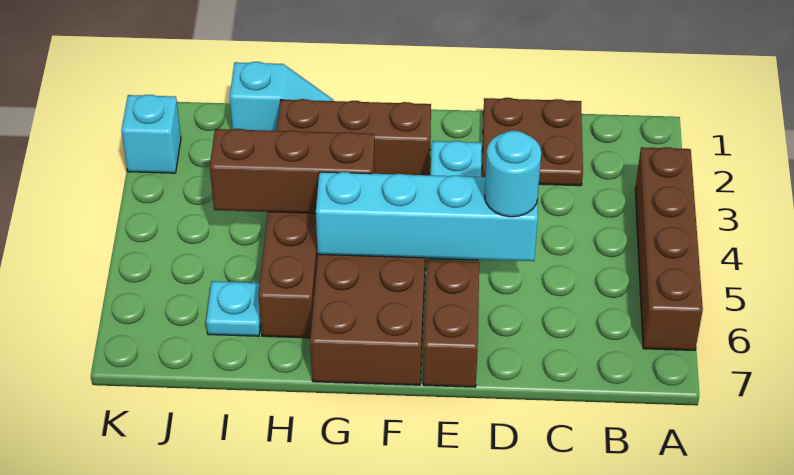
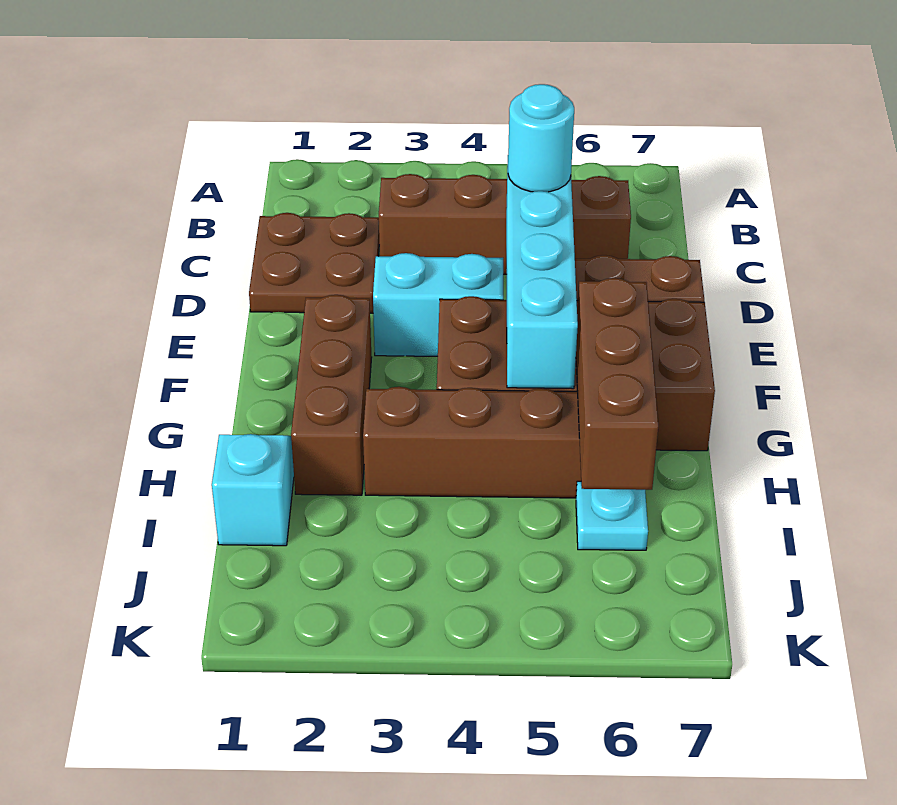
brown brick A3:A6 level 1 -> brown brick C3:C6 level 1
brown brick G4:I4 level 2 -> brown brick G6:I6 level 2
cyan brick K2 level 1 -> none

